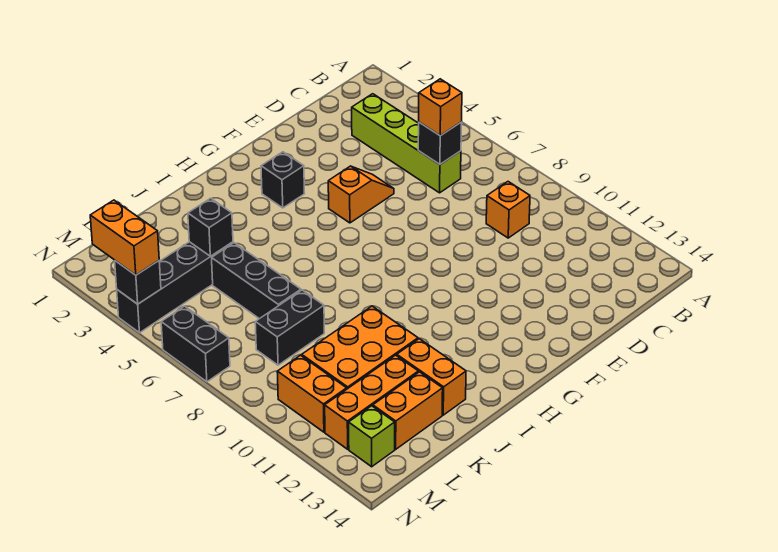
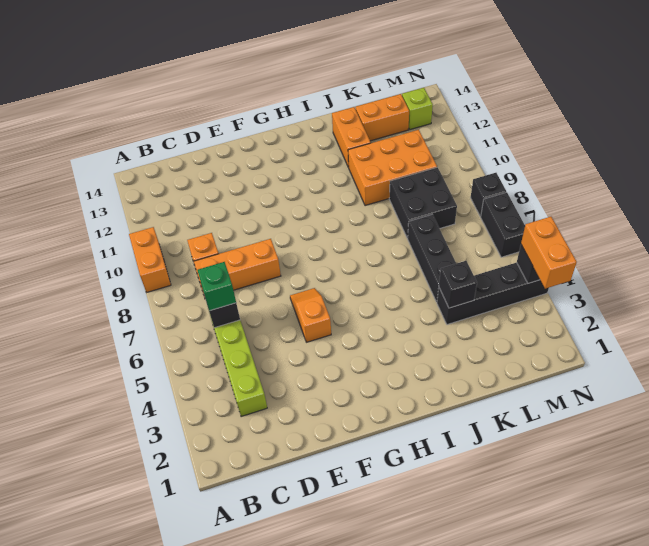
orange brick C6 level 3 -> green brick C6 level 3
orange slope E5:F5 level 1 top F -> orange slope F5:F6 level 1 top 5
black brick G3 level 1 -> black brick N8 level 1
black brick K8:L8 level 1 -> black brick K8:L9 level 1
orange brick K12:M12 level 1 -> orange brick C8:E8 level 1
orange brick M10:M11 level 1 -> orange brick A9:A10 level 1

